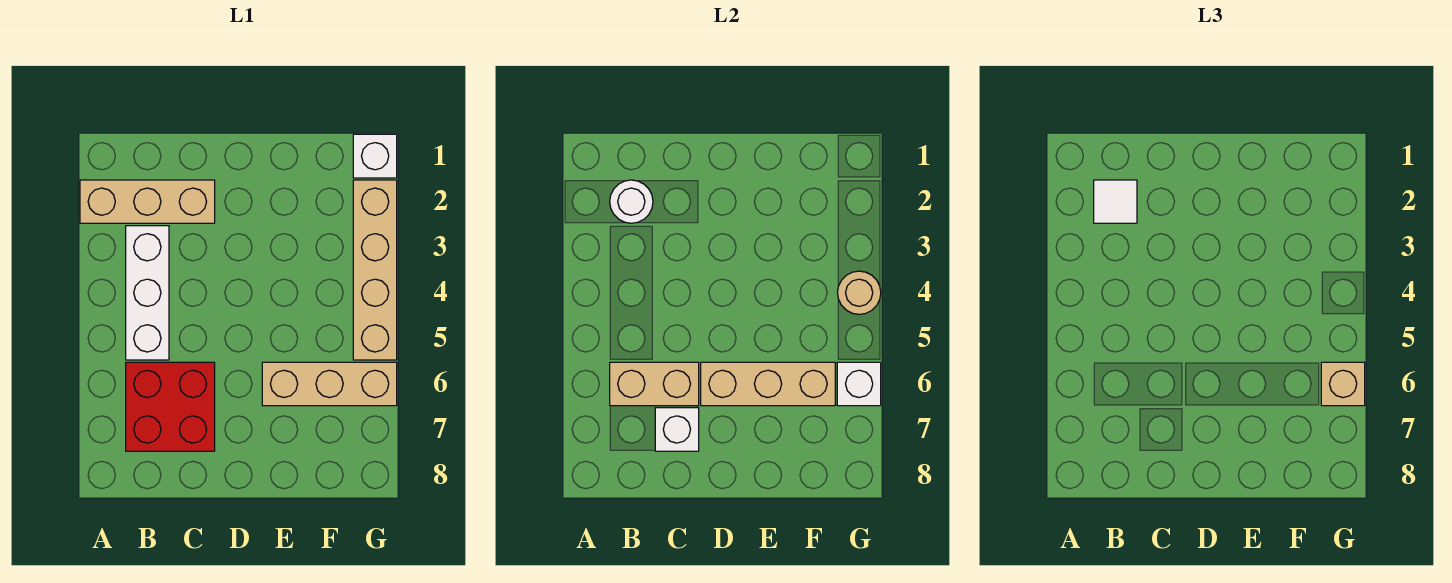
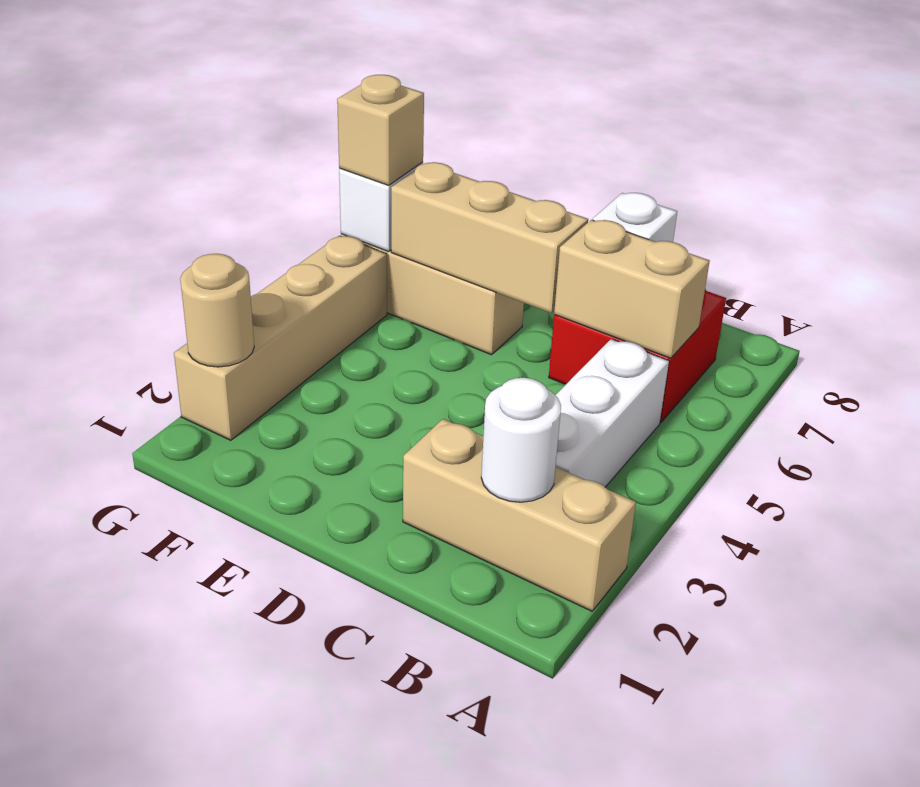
white tile B2 level 3 -> none
white brick G1 level 1 -> none
tan round brick G4 level 2 -> tan round brick G2 level 2

